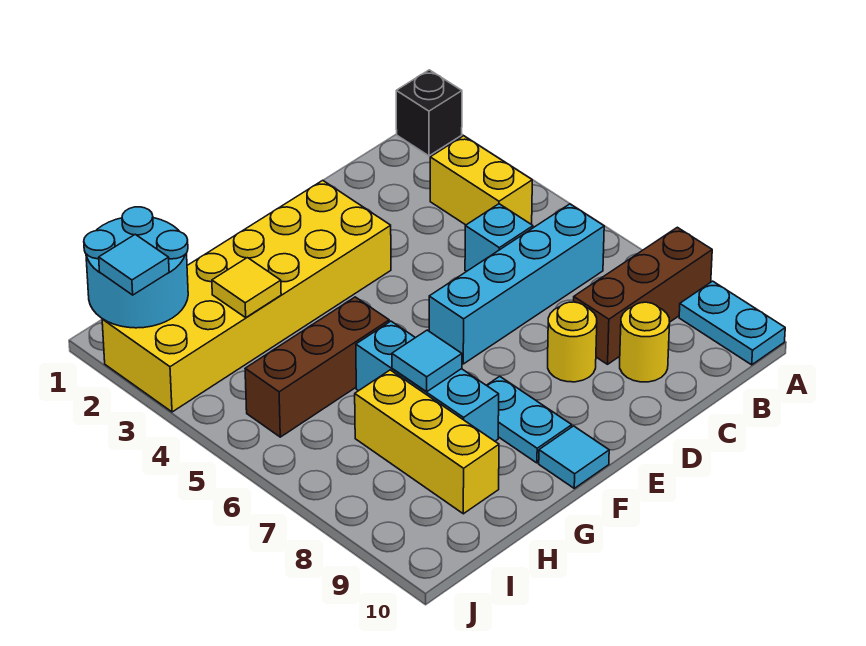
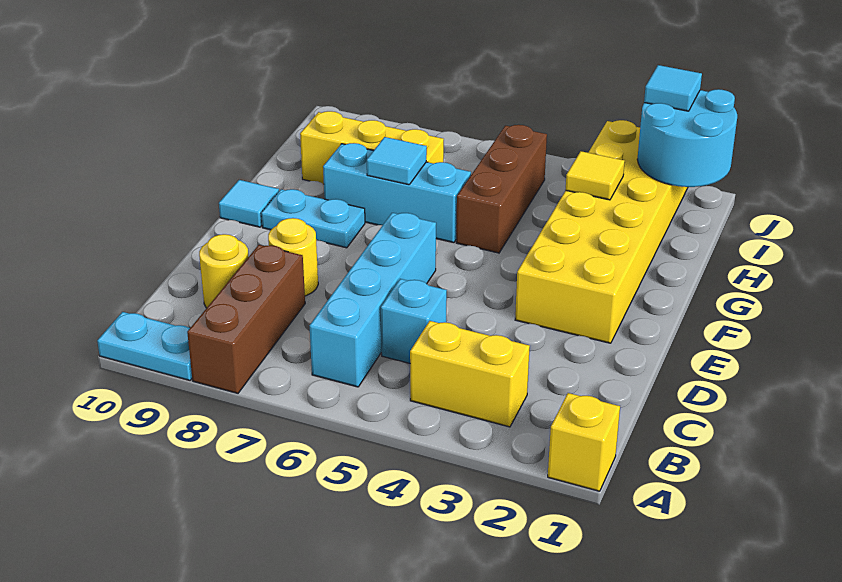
black brick A1 level 1 -> yellow brick A1 level 1

